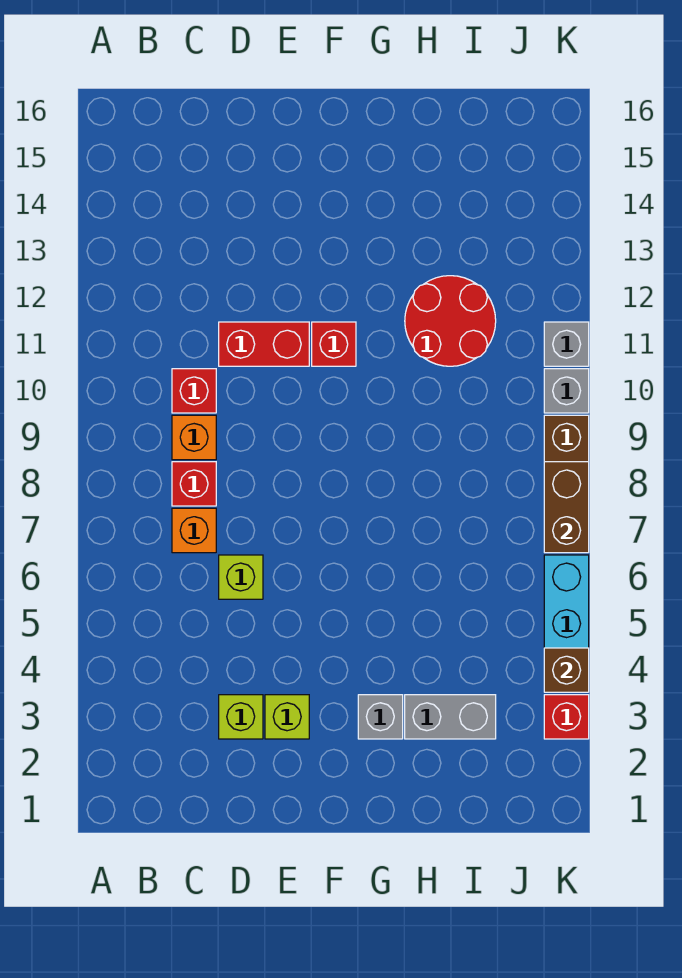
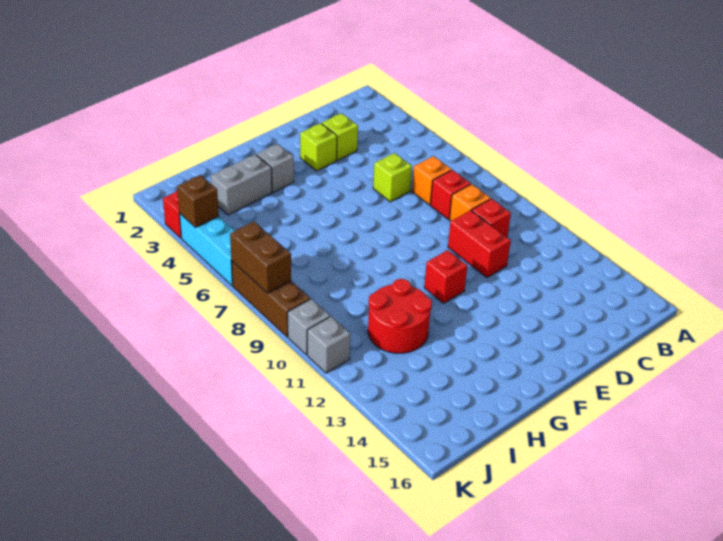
red brick D11:E11 level 1 -> red brick D10:D11 level 1

